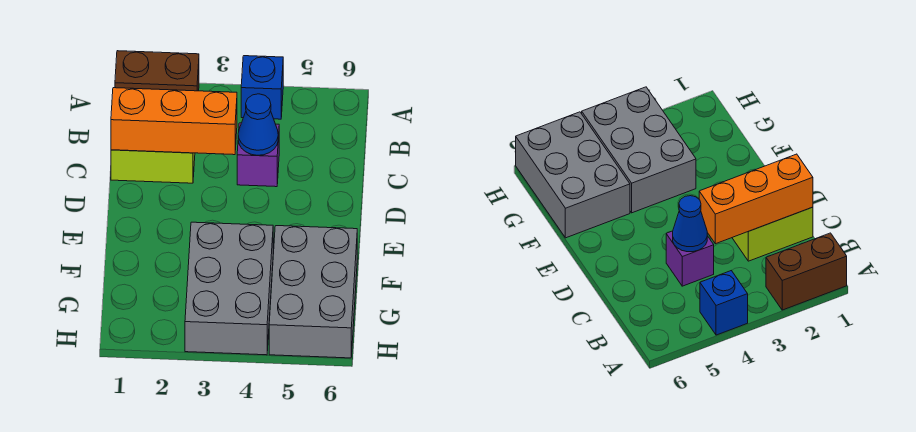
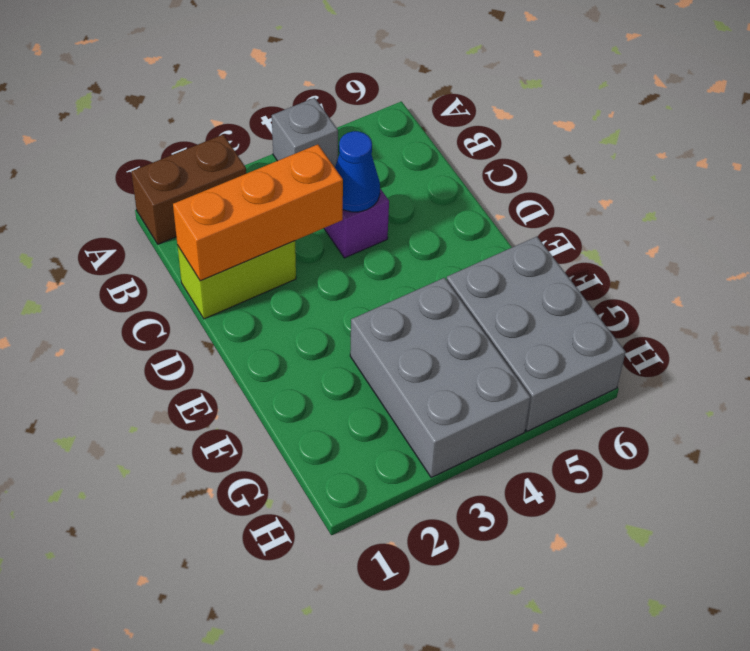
blue brick A4 level 1 -> grey brick A4 level 1

